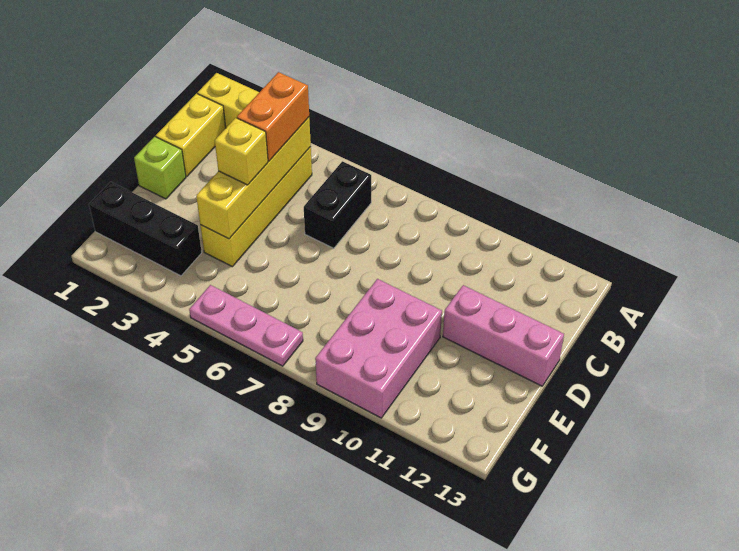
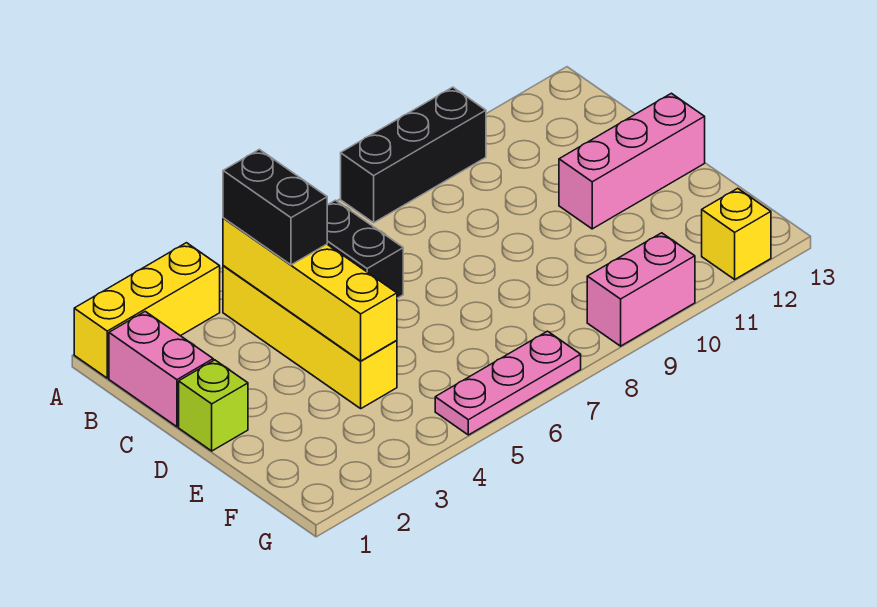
yellow brick B1:C1 level 1 -> pink brick B1:C1 level 1
orange brick B4:C4 level 3 -> black brick B4:C4 level 3
yellow brick D4 level 3 -> yellow brick G12 level 1
pink brick E9:G10 level 1 -> pink brick G9:G10 level 1
black brick F1:F3 level 1 -> black brick A8:A10 level 1

